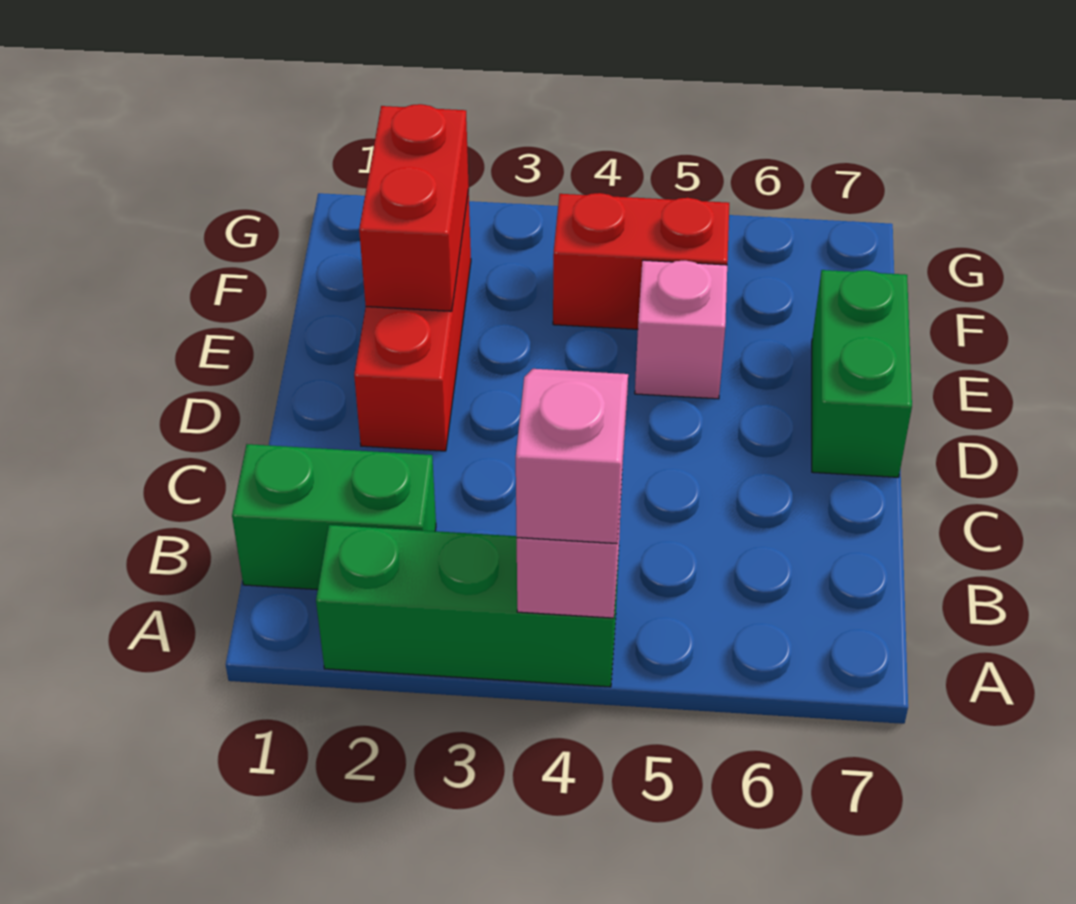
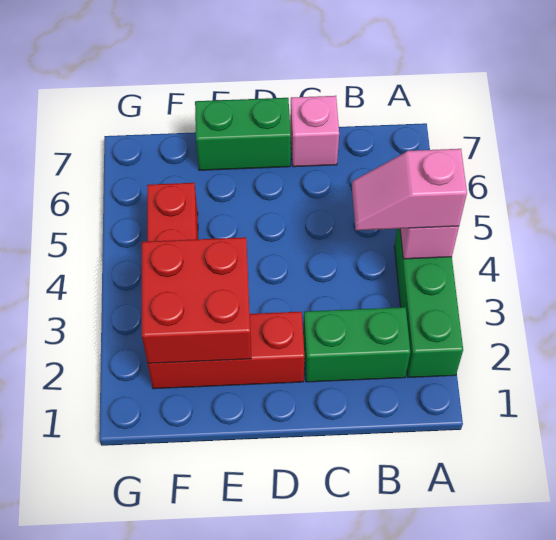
green brick B1:B2 level 1 -> green brick B2:C2 level 1
red brick E2:F2 level 2 -> red brick E2:F3 level 2
pink brick E5 level 1 -> pink brick C7 level 1

